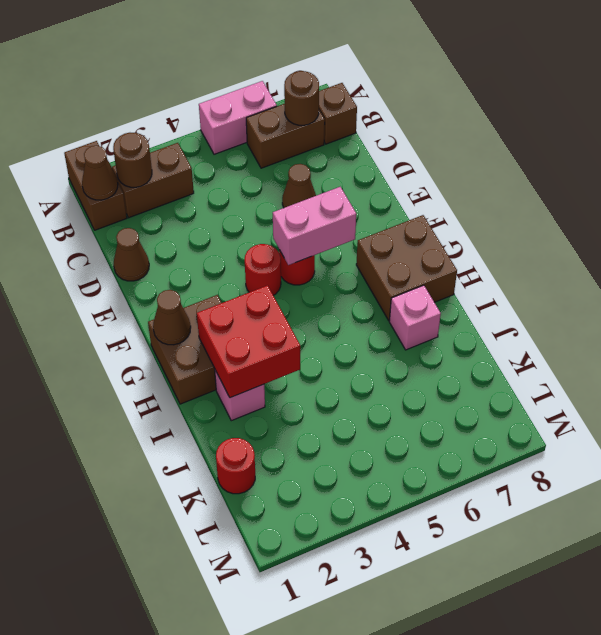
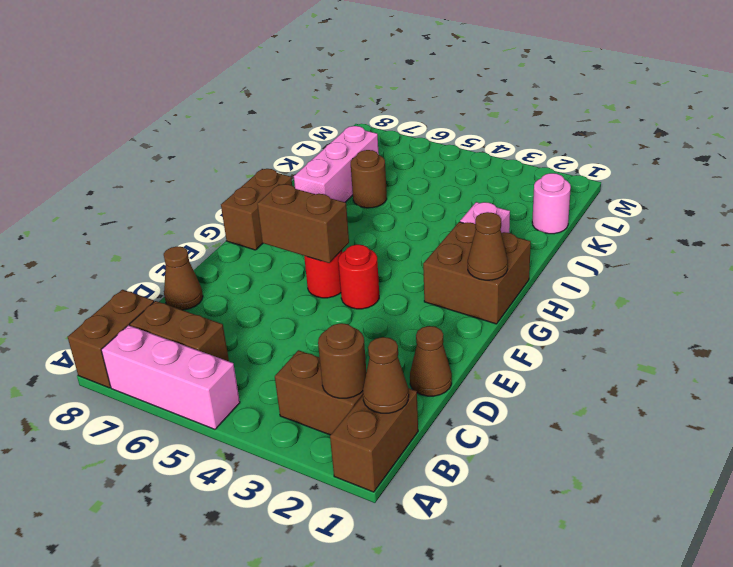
pink brick A5:A6 level 1 -> pink brick A5:A7 level 1
brown round brick B7 level 2 -> brown round brick J6 level 1
brown brick B8 level 1 -> brown brick A8:B8 level 1
brown cone D6 level 1 -> brown cone D8 level 1
pink brick F5:F6 level 2 -> brown brick F5:F6 level 2
brown brick G7:H8 level 1 -> brown brick G8:H8 level 1
red brick H2:I3 level 2 -> none
pink brick I7 level 1 -> pink brick I7:K7 level 1
red round brick K1 level 1 -> pink round brick K1 level 1

